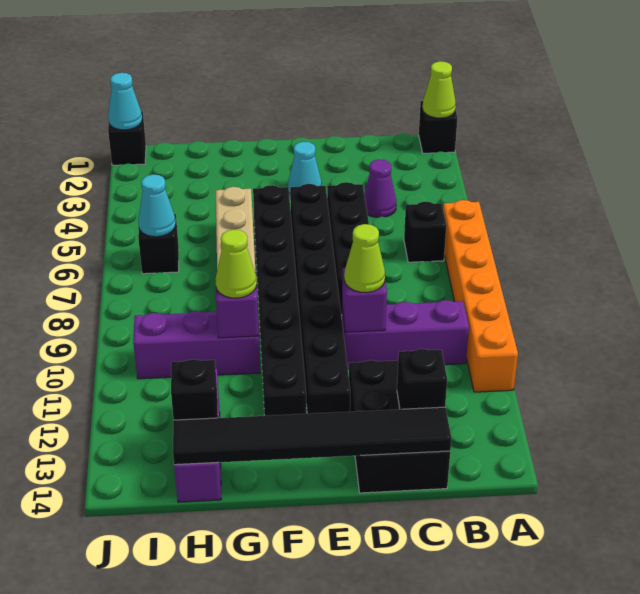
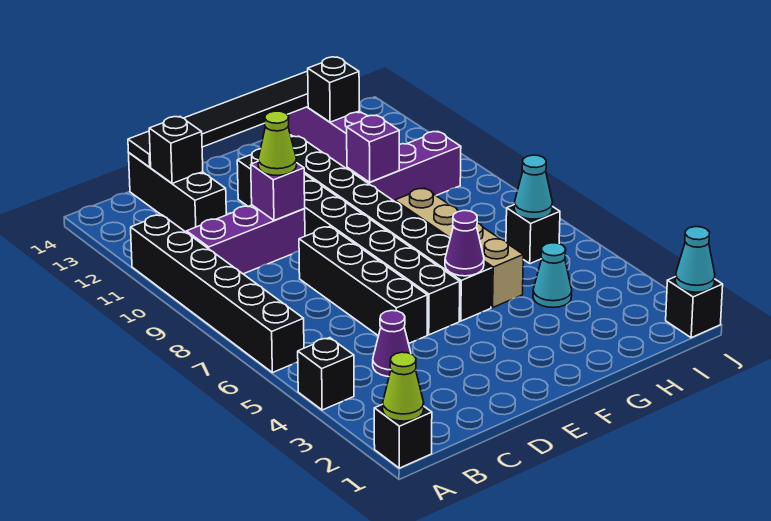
orange brick A6:A11 level 1 -> black brick A6:A11 level 1
black brick B6 level 1 -> black brick A4 level 1
black brick C12:D14 level 1 -> black brick C12:C14 level 1
cyan cone E3 level 1 -> cyan cone H4 level 1
none -> purple cone F5 level 2
lime cone G10 level 3 -> none

